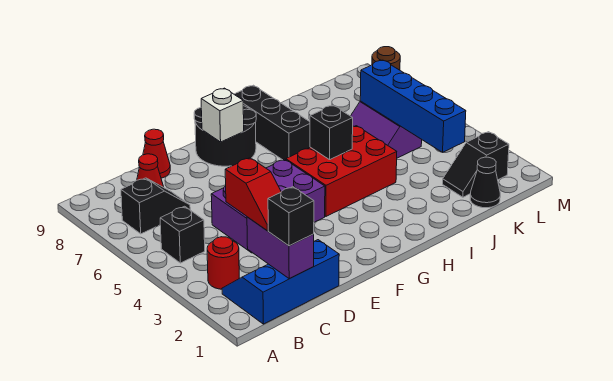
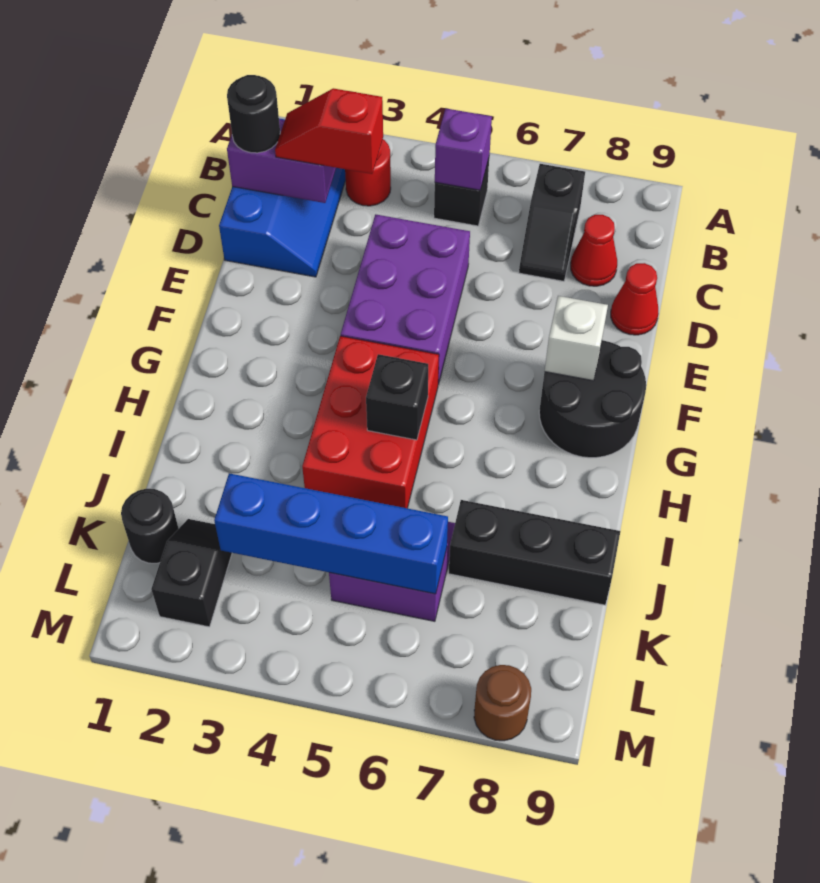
none -> purple brick B5 level 2
black brick C1 level 3 -> black round brick C1 level 3
black brick H7:H9 level 1 -> black brick J7:J9 level 1
black cone K1 level 1 -> black round brick K1 level 1

